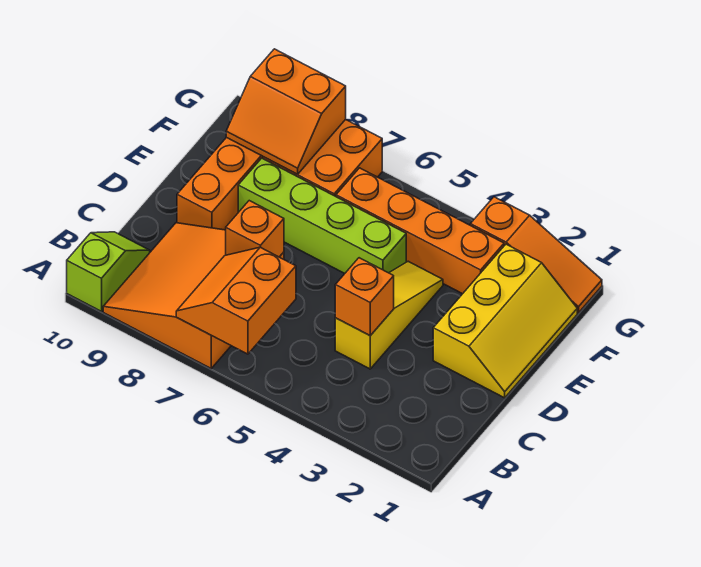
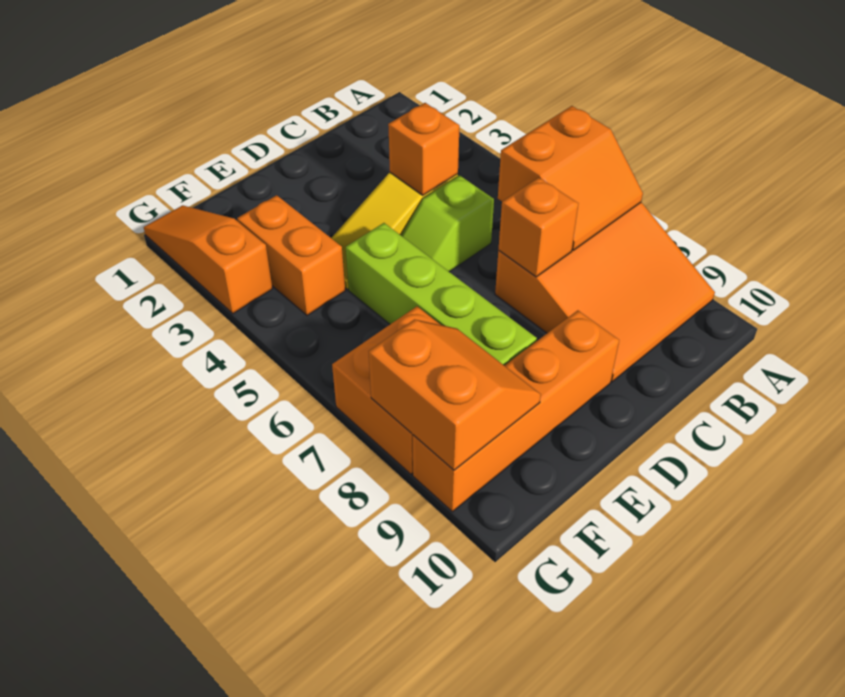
lime slope A10:B10 level 1 top A -> lime slope C5:D5 level 1 top C
yellow slope D1:F2 level 1 top 2 -> none
orange brick F3:F6 level 1 -> orange brick F3:F4 level 1

